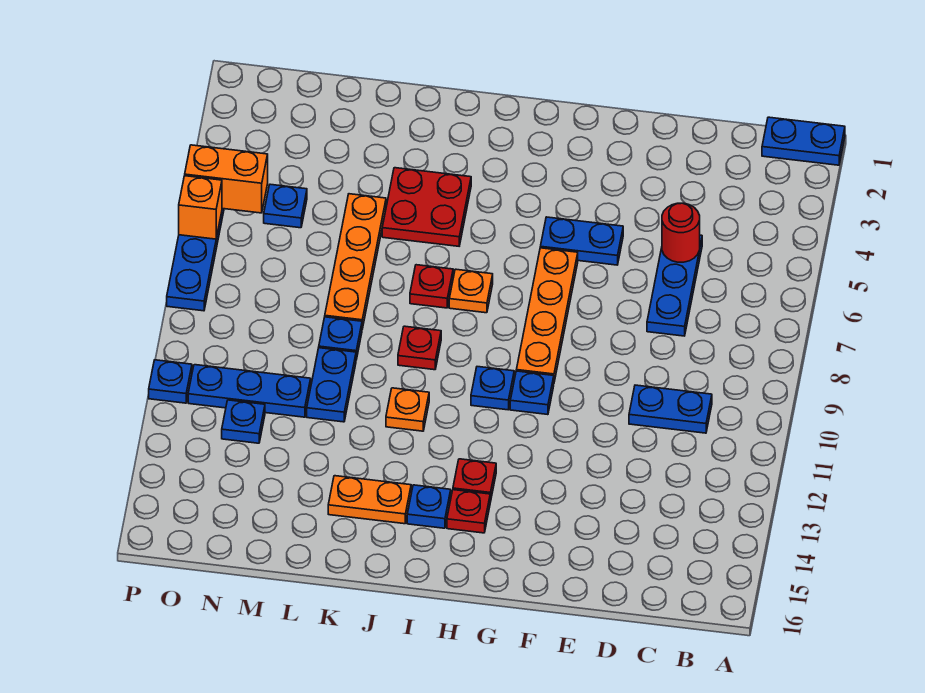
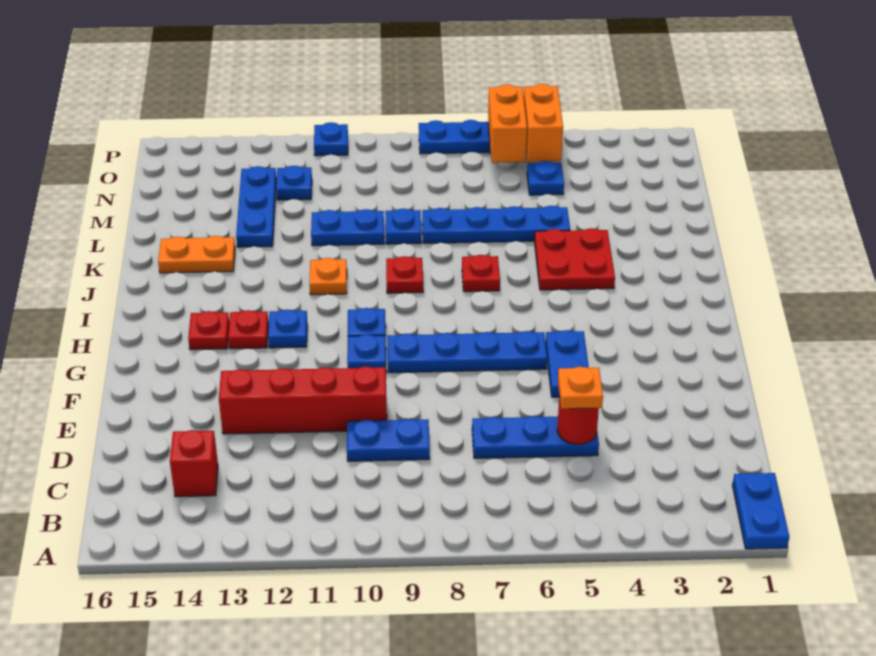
blue plate C10:D10 level 1 -> blue plate D9:D10 level 1
none -> red brick C14 level 1
none -> red brick E10:E13 level 1
orange plate G6:G9 level 1 -> blue plate G6:G9 level 1
orange plate I7 level 1 -> orange plate D5 level 3
blue plate I14 level 1 -> blue plate H12 level 1
orange plate J14:K14 level 1 -> orange plate K14:K15 level 1
orange plate L5:L8 level 1 -> blue plate L5:L8 level 1
blue plate M11:O11 level 1 -> blue plate L13:N13 level 1
orange brick P6 level 2 -> orange brick O6:P6 level 2

